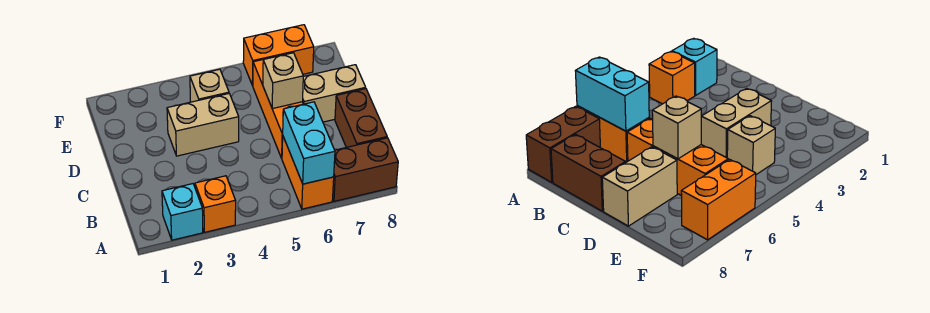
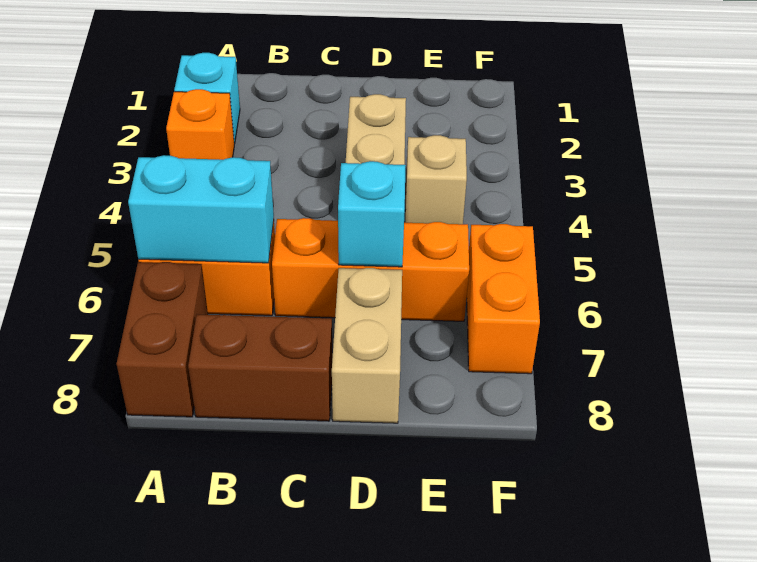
tan brick D6 level 2 -> cyan brick D6 level 2

